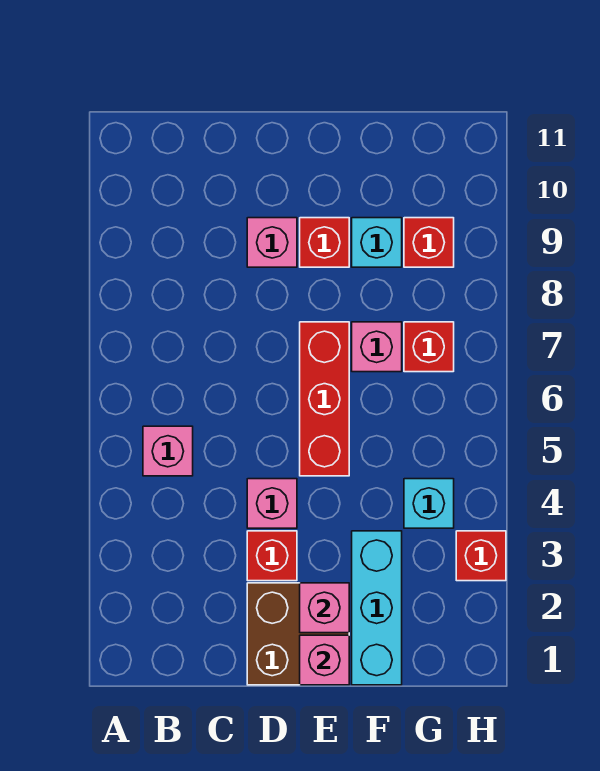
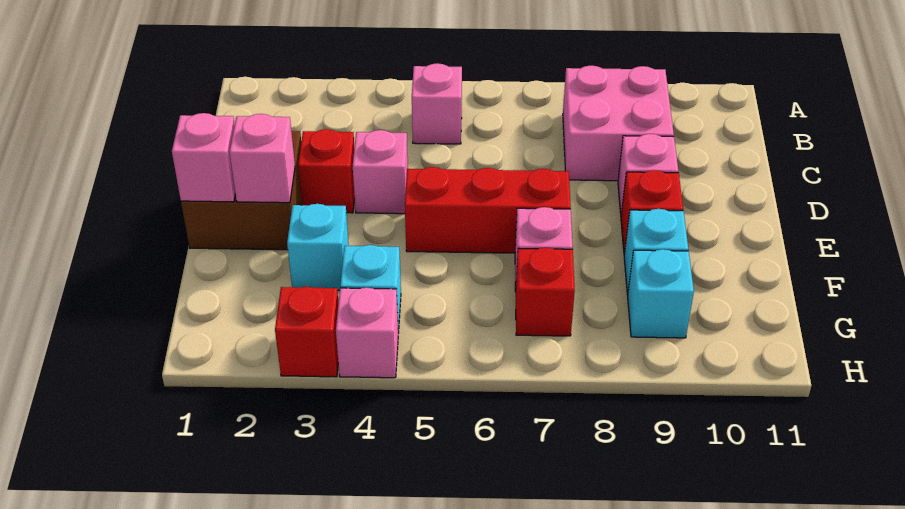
none -> pink brick B8:C9 level 1
cyan brick F1:F3 level 1 -> cyan brick F3 level 1
red brick G9 level 1 -> cyan brick G9 level 1
none -> pink brick H4 level 1

